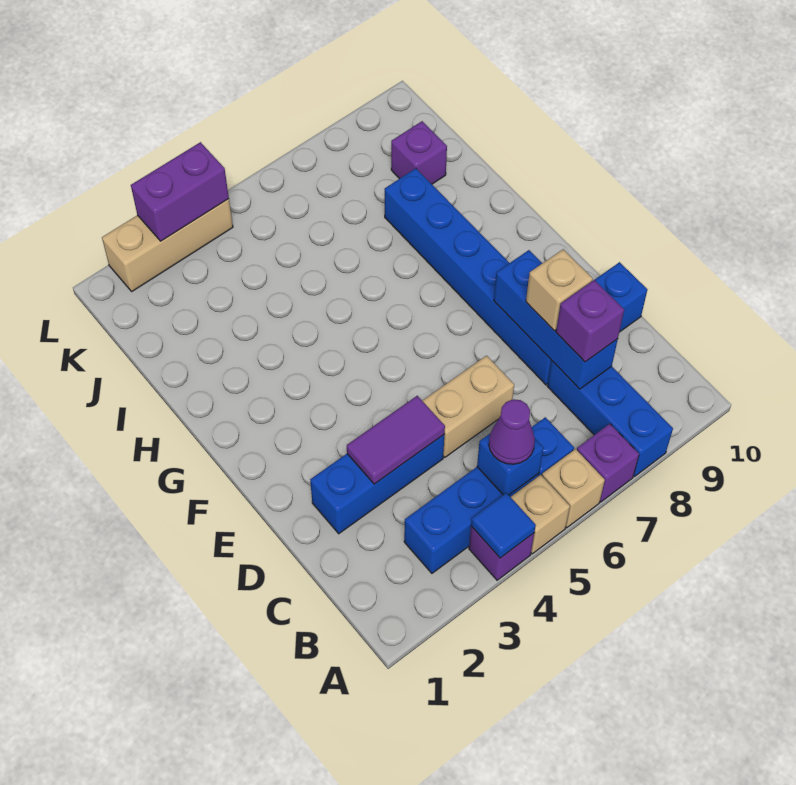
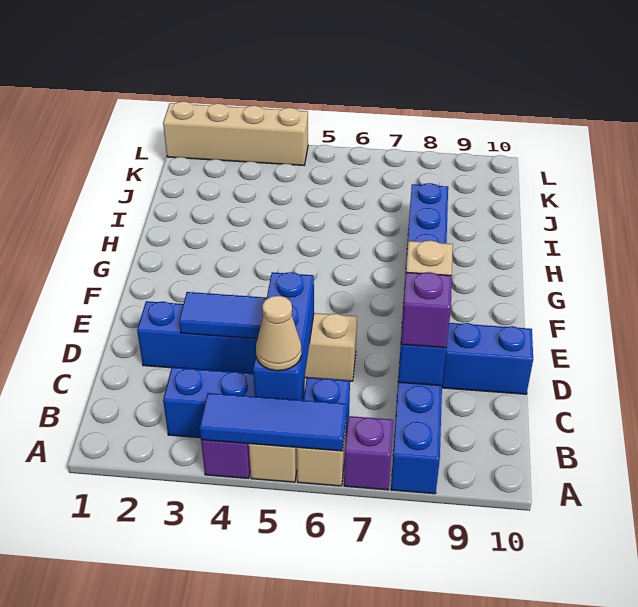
blue tile A4 level 2 -> blue tile A4:A6 level 2
blue brick B5 level 2 -> blue brick B5:D5 level 2
purple cone B5 level 3 -> tan cone B5 level 3
purple tile D3:D4 level 2 -> blue tile D3:D4 level 2
purple brick J9 level 1 -> none
tan brick L2:L4 level 1 -> tan brick L1:L4 level 1
purple brick L3:L4 level 2 -> none

